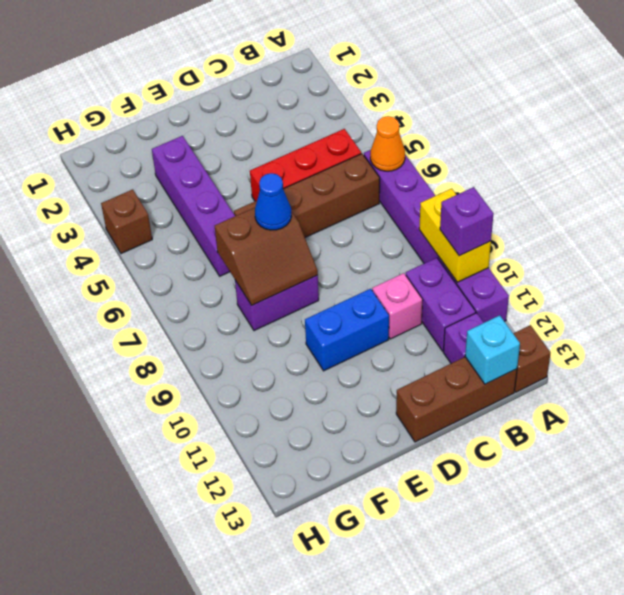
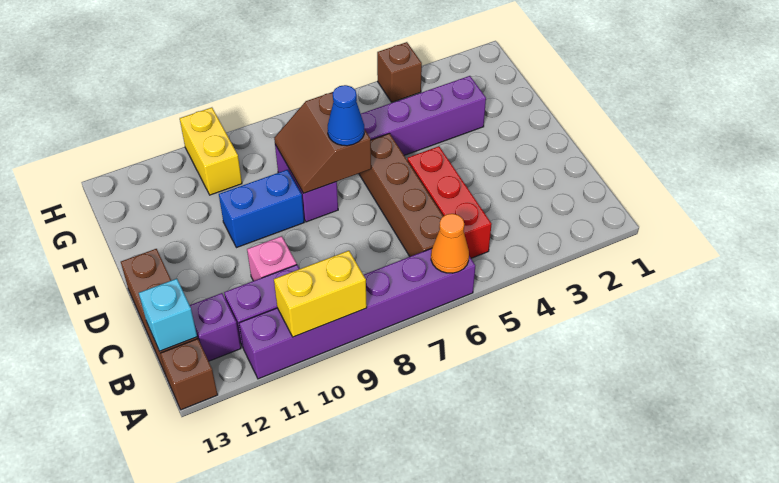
purple brick A10 level 3 -> none
blue brick D10:E10 level 1 -> blue brick E9:E10 level 1
none -> yellow brick G10:H10 level 1

